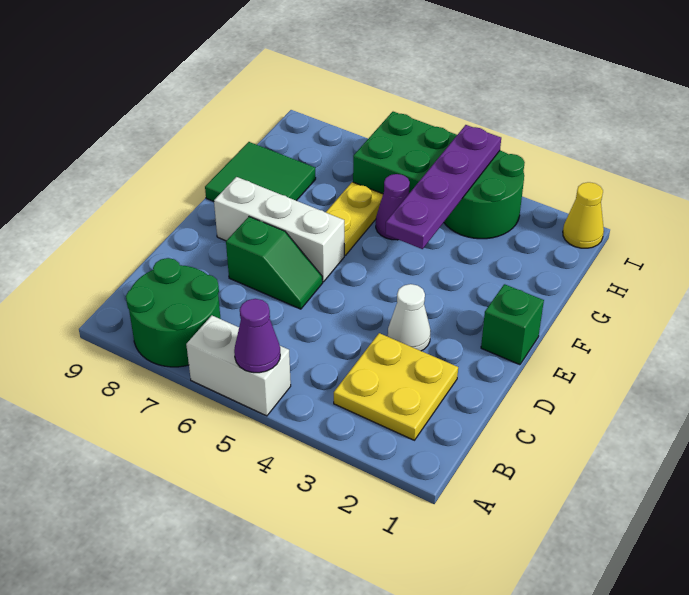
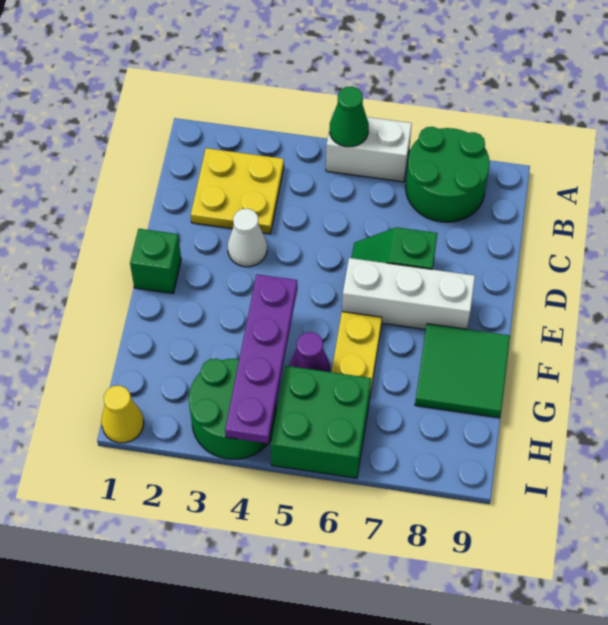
purple cone A5 level 2 -> green cone A5 level 2

